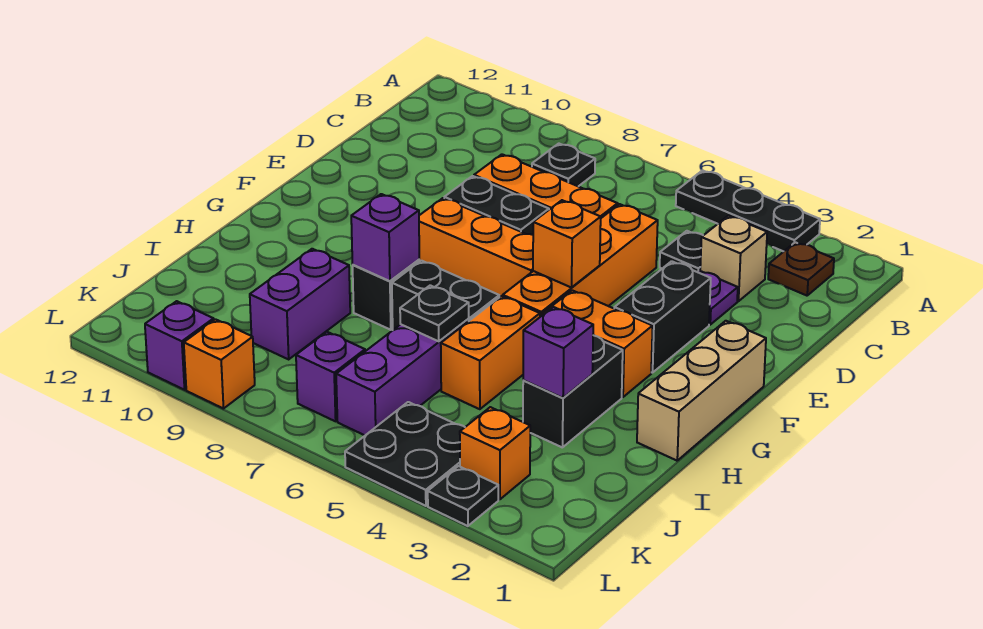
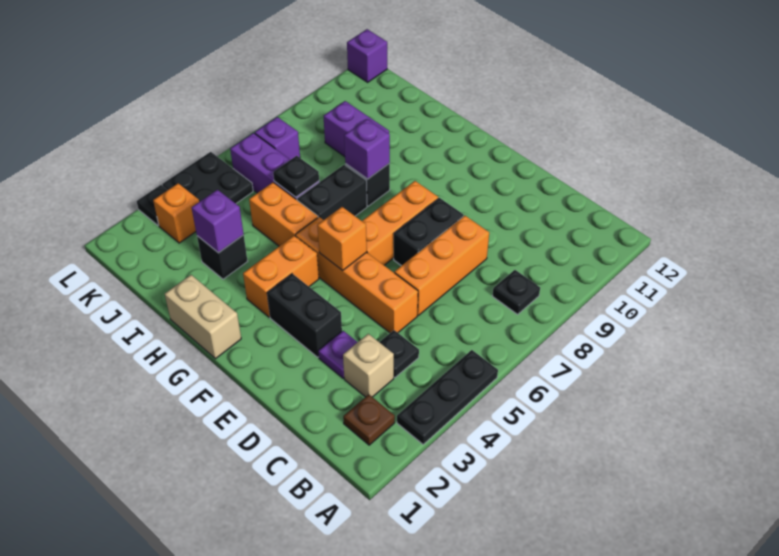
tan brick F1:H1 level 1 -> tan brick G1:H1 level 1
black brick H3:I3 level 1 -> black brick I3 level 1
orange brick L9 level 1 -> none
purple brick L10 level 1 -> purple brick L12 level 1

